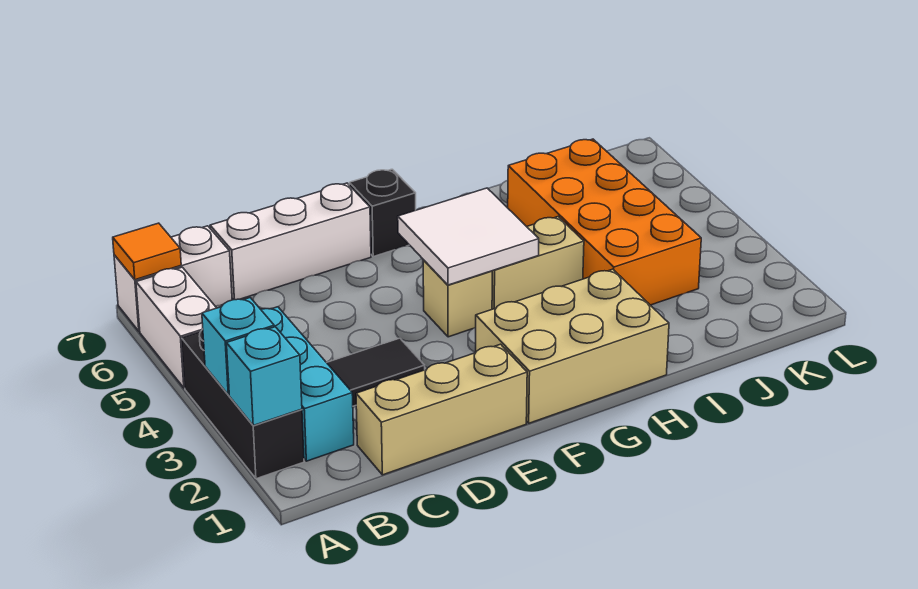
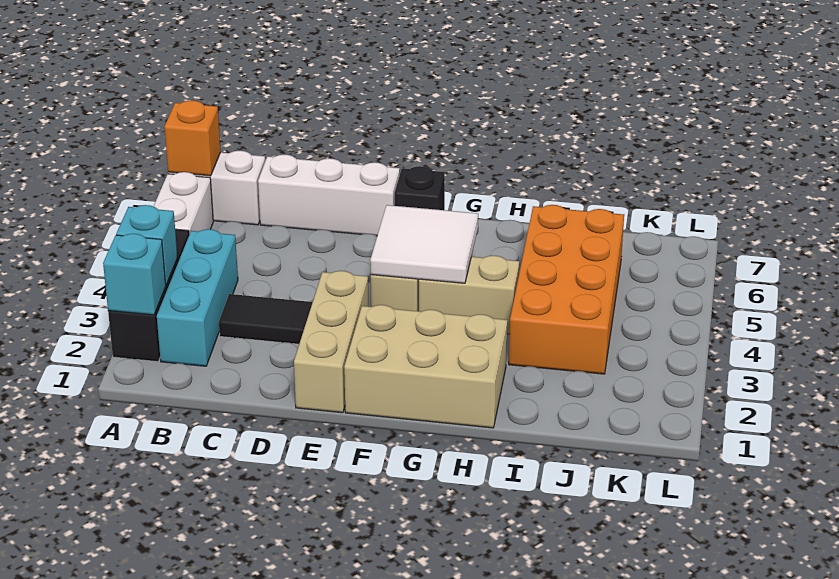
orange tile A7 level 2 -> orange brick A7 level 2
tan brick C1:E1 level 1 -> tan brick E1:E3 level 1

